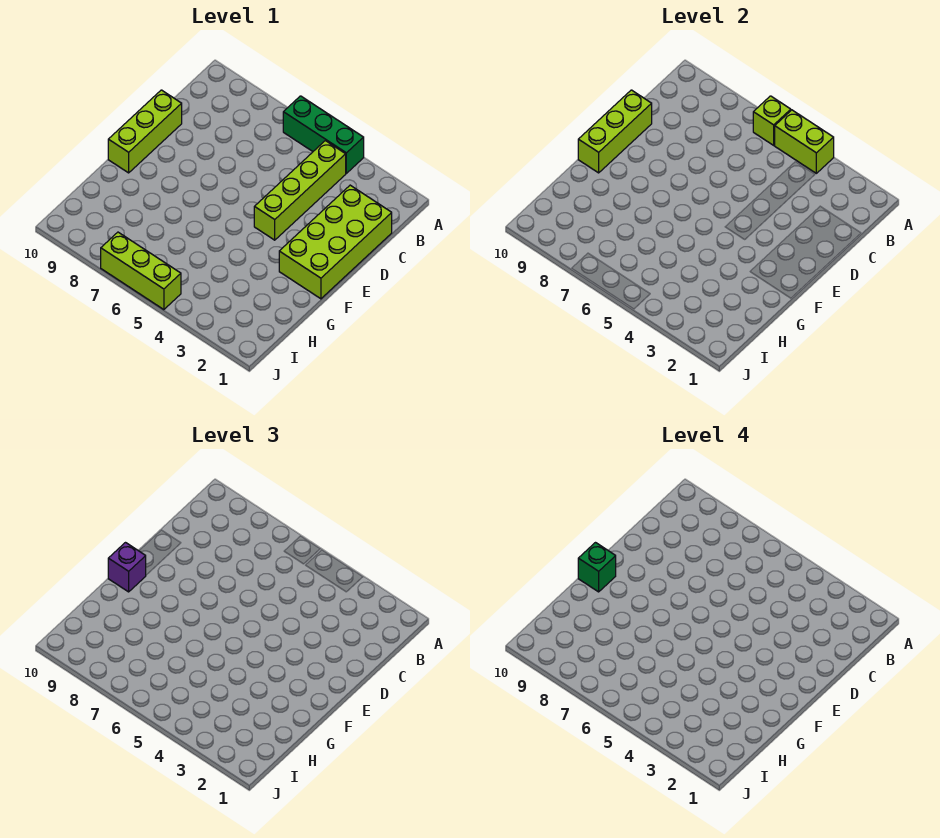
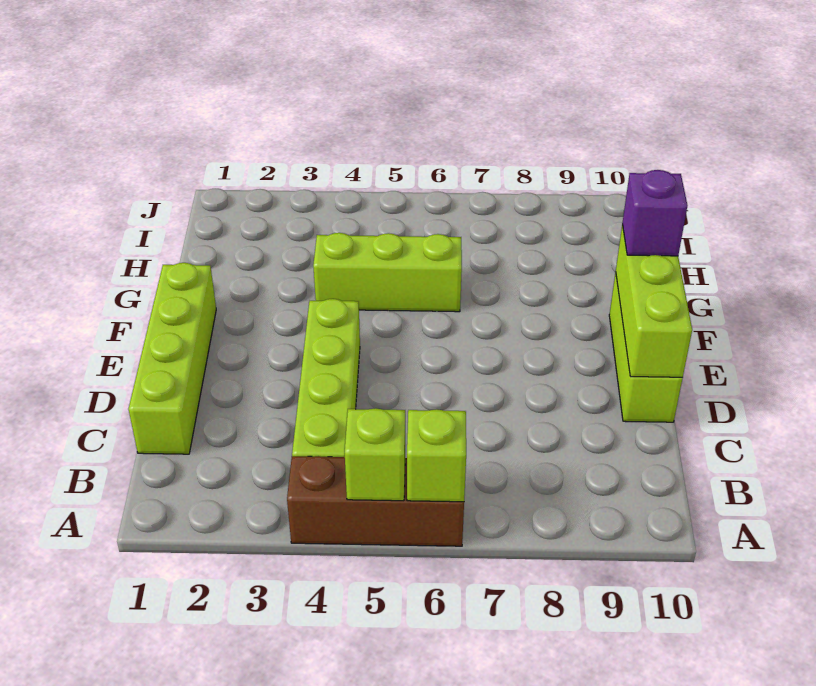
green brick A4:A6 level 1 -> brown brick A4:A6 level 1
lime brick A4:A5 level 2 -> lime brick A5 level 2
lime brick C1:F2 level 1 -> lime brick C1:F1 level 1
green brick F10 level 4 -> none
lime brick J5:J7 level 1 -> lime brick G4:G6 level 1

